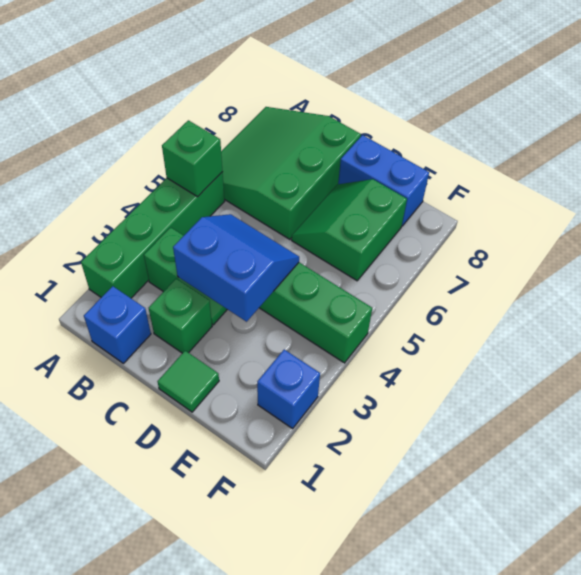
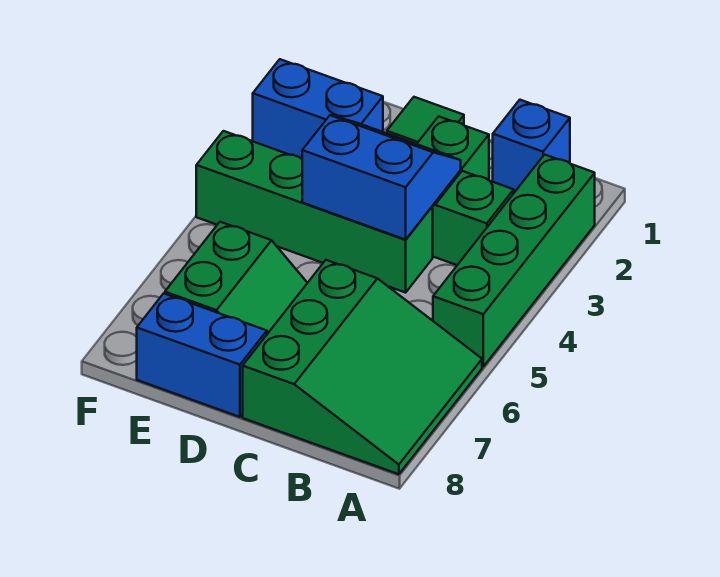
green brick A5 level 2 -> none
blue slope C3:D4 level 2 top 3 -> blue slope C3:D4 level 2 top 4
blue brick F2 level 1 -> blue brick E2:F2 level 1

